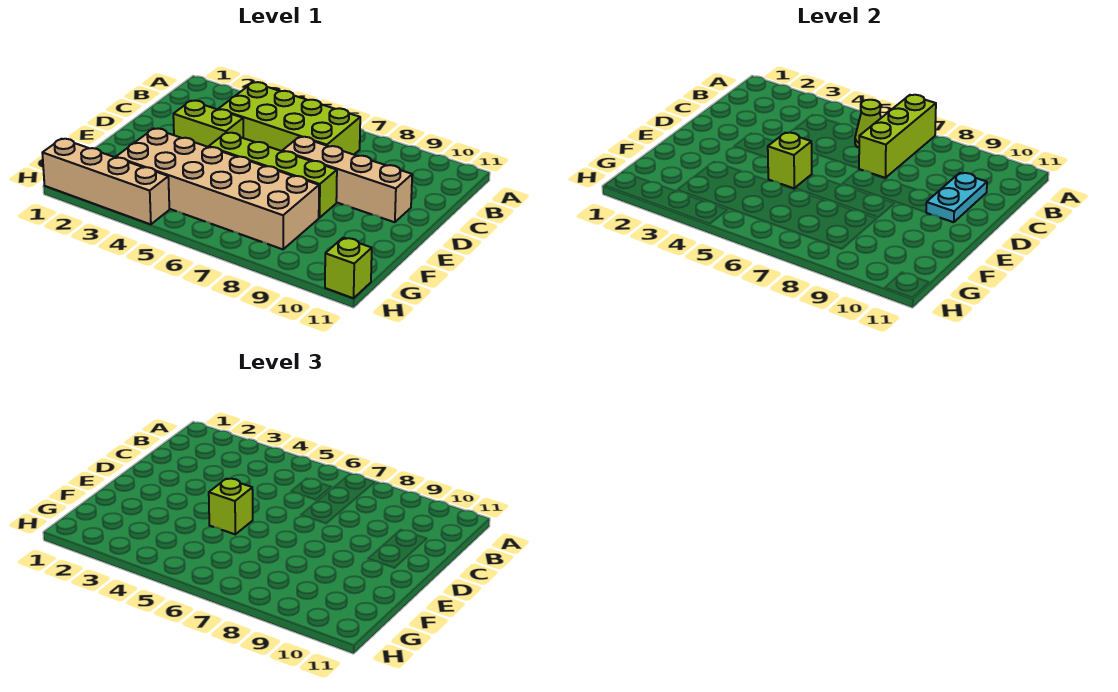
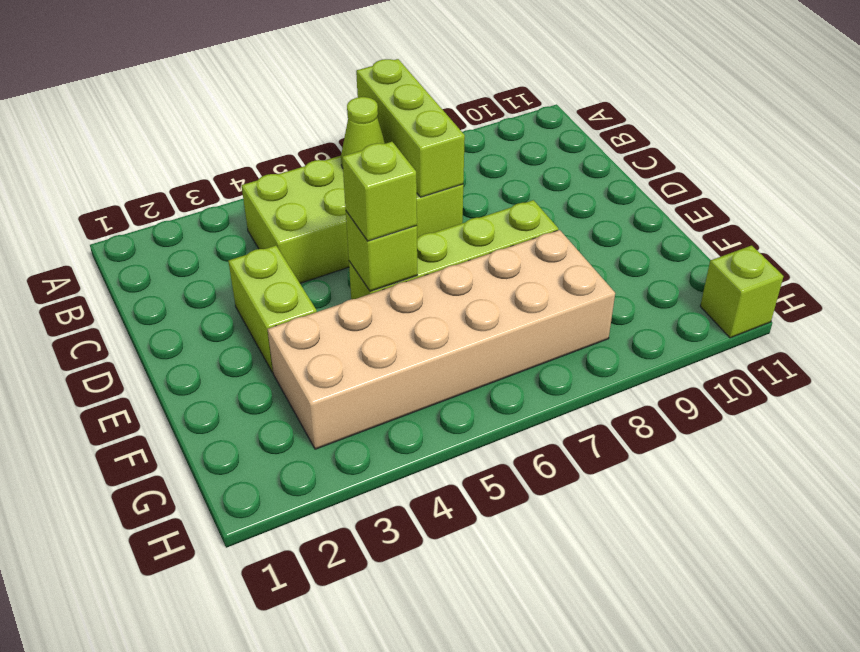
cyan plate C10:D10 level 2 -> none
lime brick D3:D4 level 1 -> lime brick D3:E3 level 1
tan brick D7:D10 level 1 -> none
tan brick H1:H4 level 1 -> none

